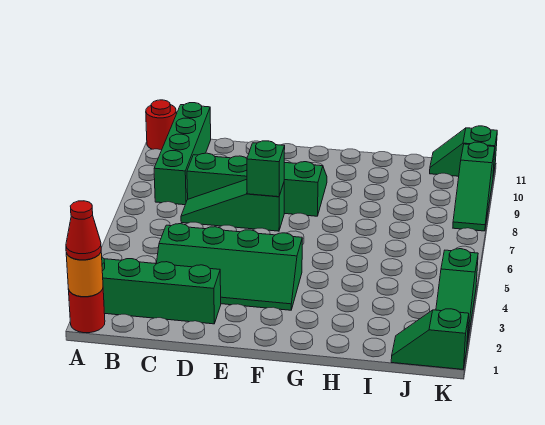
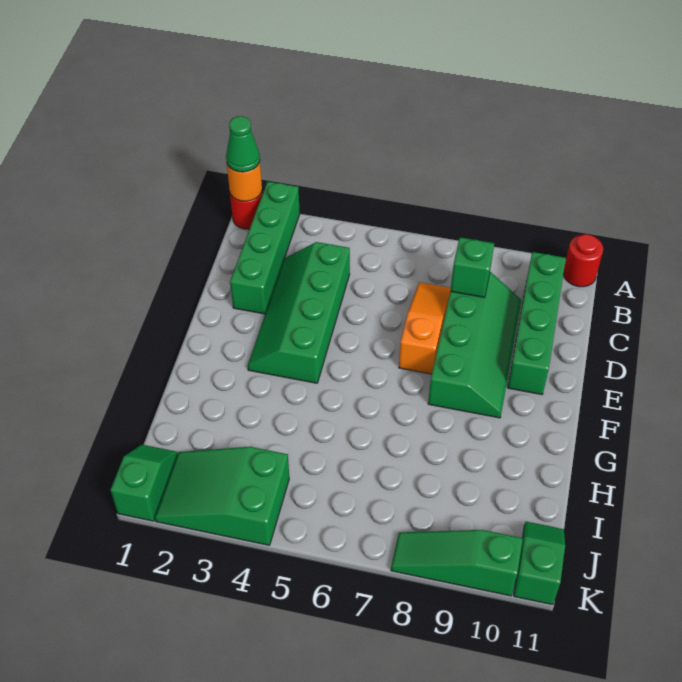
red cone A1 level 3 -> green cone A1 level 3
green brick B8:B11 level 1 -> green brick B10:E10 level 1
green slope C7:E7 level 1 top E -> orange slope C7:E7 level 1 top E
green brick E7 level 2 -> green brick C8 level 2
green slope K2:K4 level 1 top 4 -> green slope J2:K4 level 1 top 4

